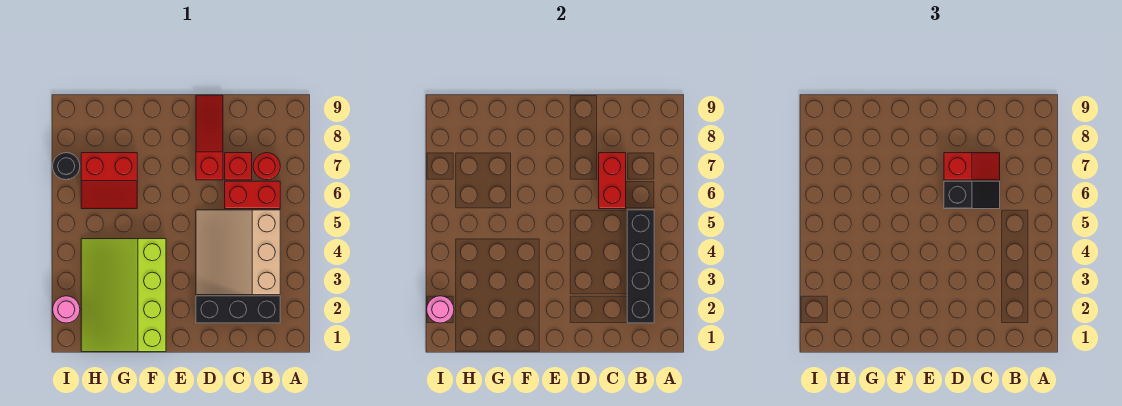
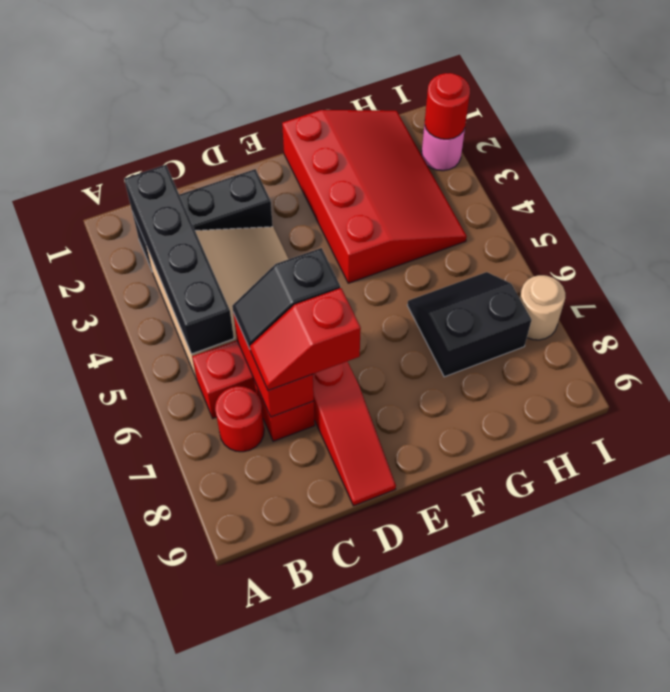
lime slope F1:H4 level 1 top F -> red slope F1:H4 level 1 top F
red slope G6:H7 level 1 top 7 -> black slope G6:H7 level 1 top 7
pink round brick I2 level 2 -> red round brick I2 level 2
black round brick I7 level 1 -> tan round brick I7 level 1

